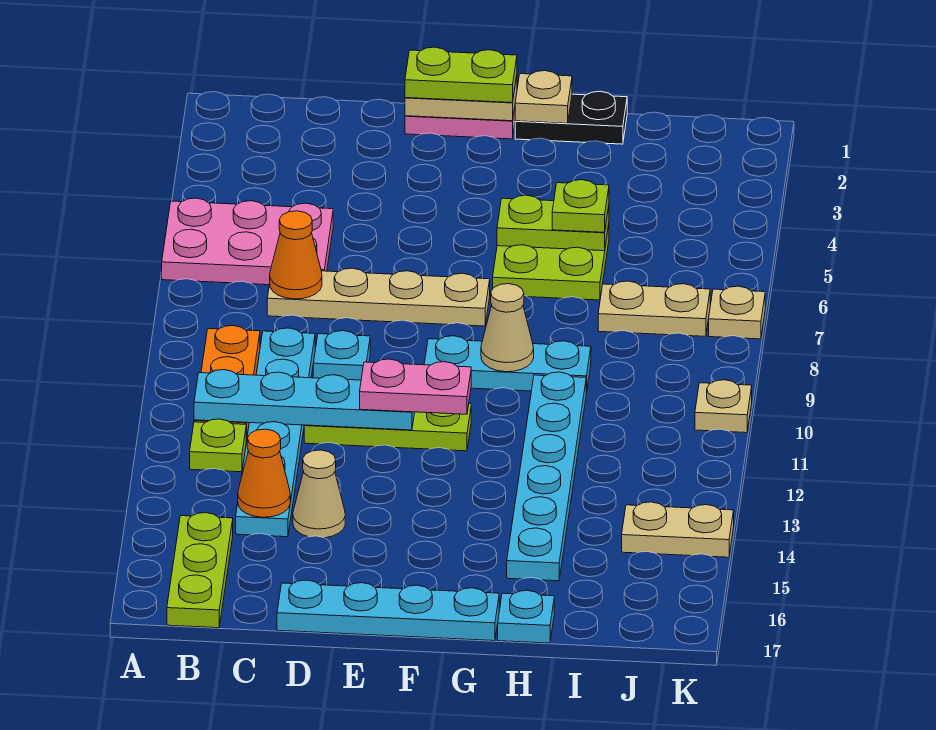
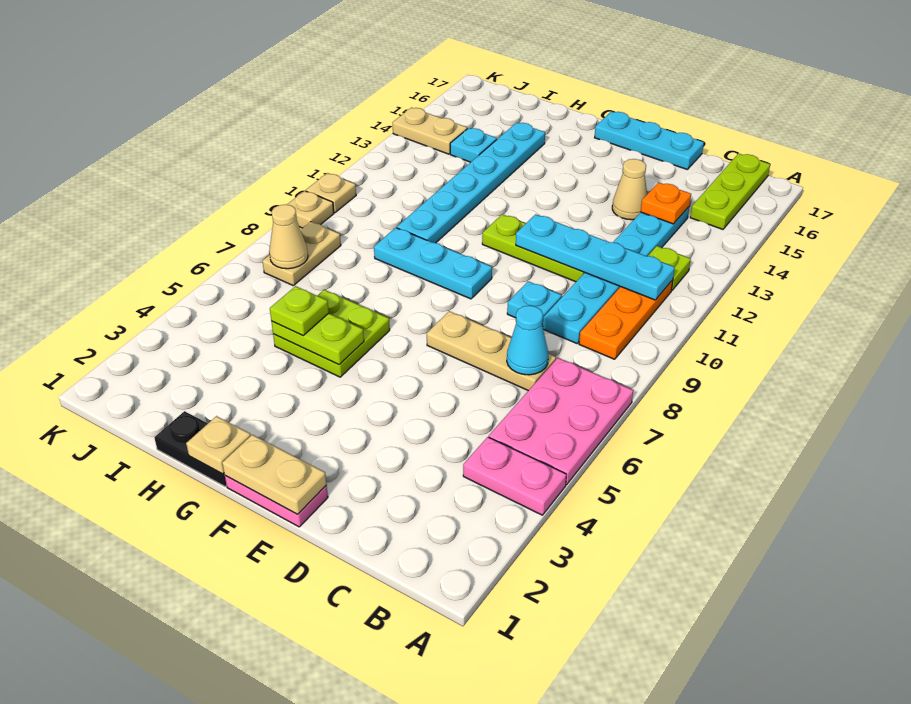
pink plate A5:C6 level 1 -> pink plate A5:B7 level 1
tan plate C7:F7 level 1 -> tan plate C7:E7 level 1
orange cone C7 level 2 -> cyan cone C7 level 2
orange cone C14 level 2 -> orange plate C14 level 2
cyan plate D17:G17 level 1 -> cyan plate D17:F17 level 1
lime plate E1:F1 level 3 -> none
pink plate E11:F11 level 3 -> pink plate A4:B4 level 1
tan cone G9 level 2 -> tan cone J7 level 2
cyan plate H17 level 1 -> cyan plate I14 level 1
tan plate I7:J7 level 1 -> tan plate J7:J8 level 1
tan plate K7 level 1 -> tan plate K9 level 1

